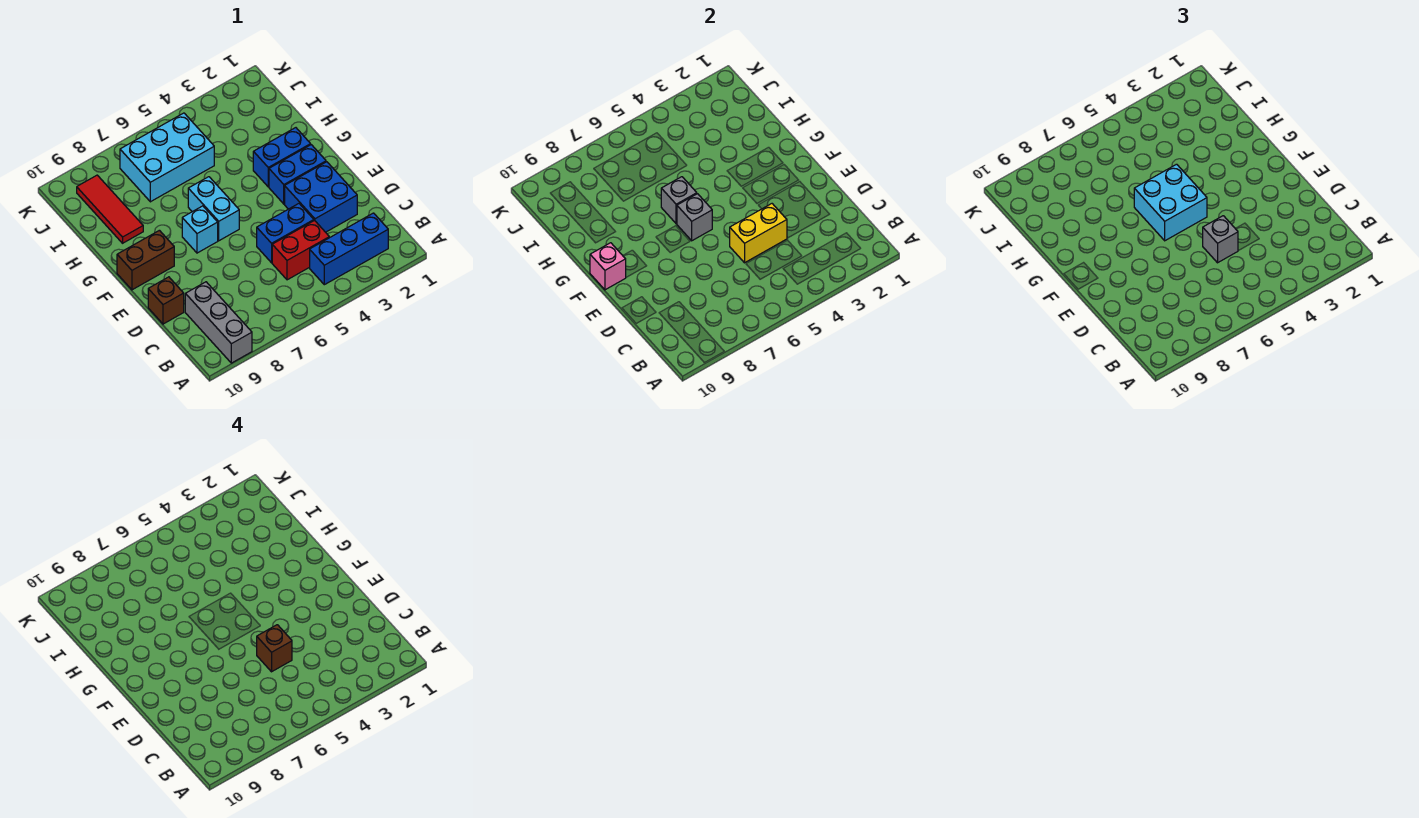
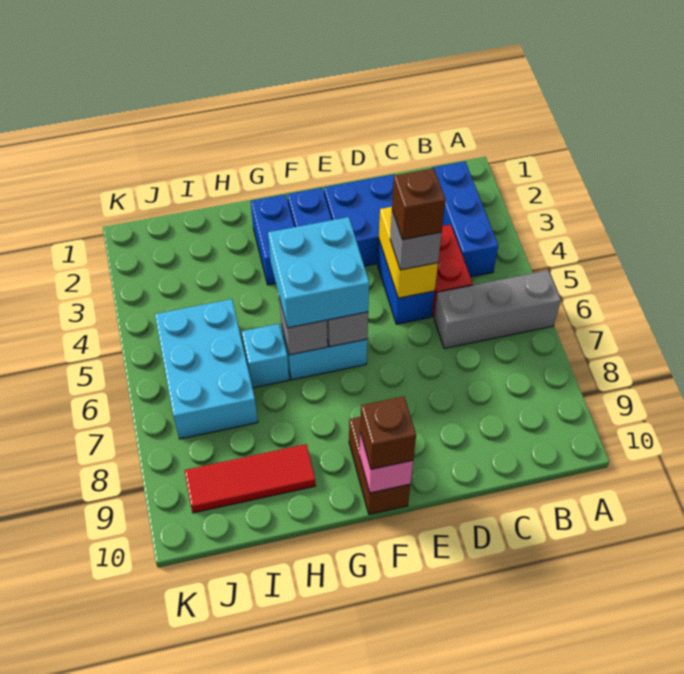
grey brick A9:C9 level 1 -> grey brick A6:C6 level 1
brown brick D10 level 1 -> brown brick F10 level 3
cyan brick F7 level 1 -> cyan brick H6 level 1

